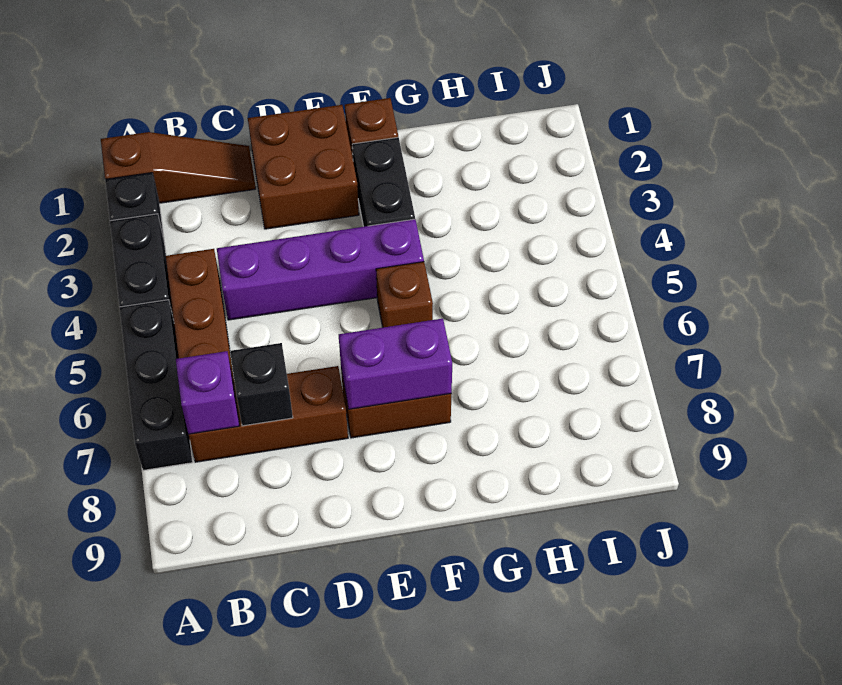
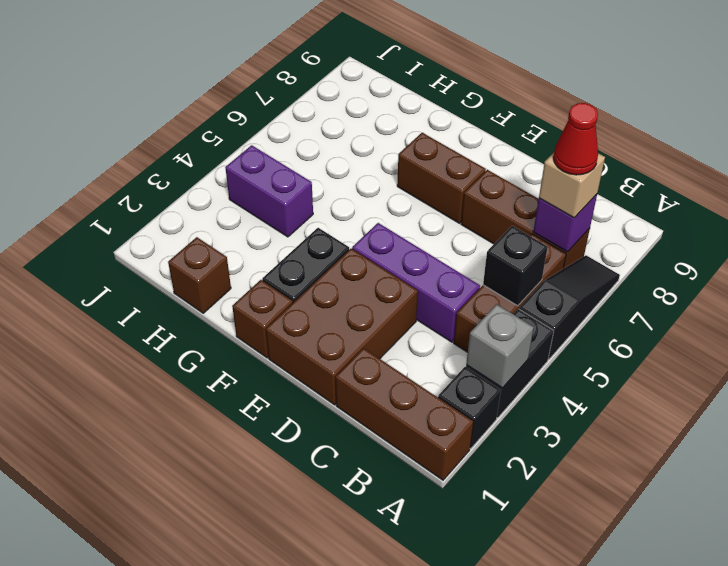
brown slope A1:C1 level 1 top A -> brown brick A1:C1 level 1
none -> grey brick A3 level 2
black brick A5:A7 level 1 -> black slope A5:A7 level 1 top 5
none -> tan brick B7 level 3
none -> red cone B7 level 4
purple brick C4:F4 level 1 -> purple brick C4:E4 level 1
black brick C7 level 2 -> black brick B5 level 2
brown brick D1:E2 level 1 -> brown brick D1:E3 level 1
purple brick E7:F7 level 2 -> purple brick H4:I4 level 1
brown brick F5 level 1 -> brown brick H1 level 1

